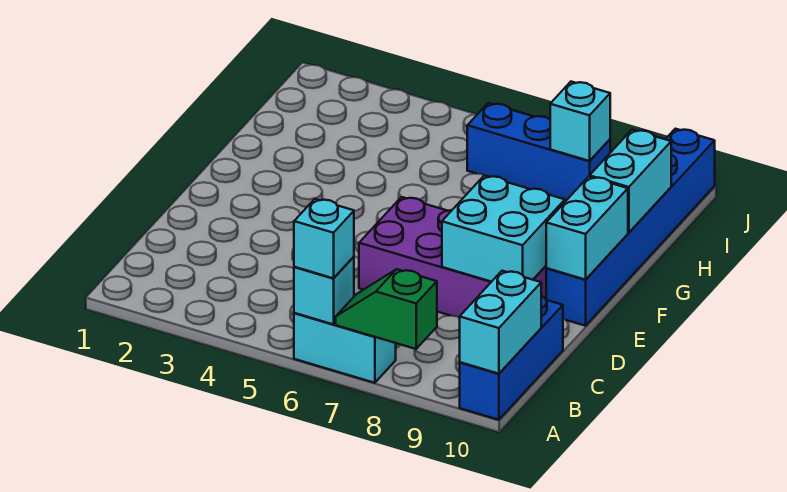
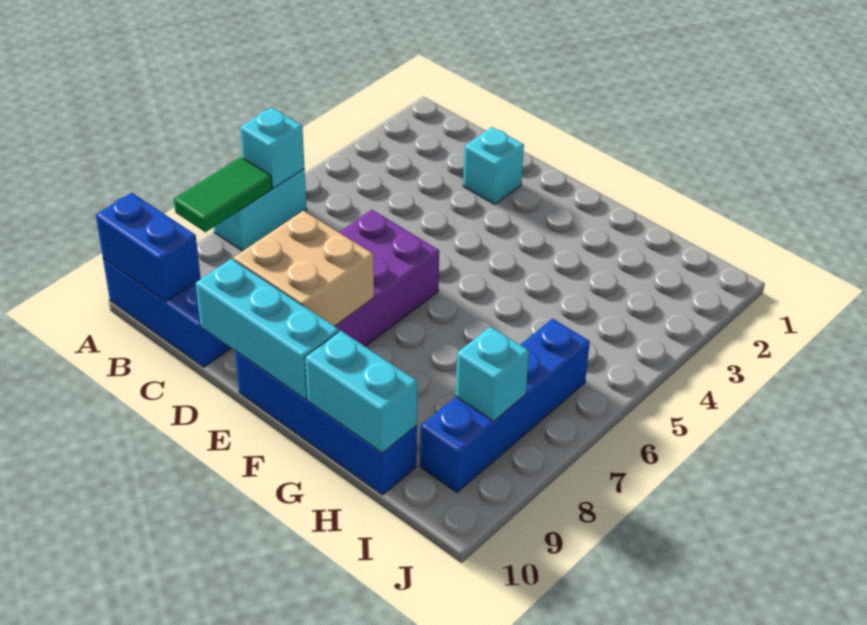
cyan brick A6 level 3 -> cyan brick D2 level 1
green slope A7:A8 level 2 top 8 -> green tile A7:A8 level 2
cyan brick A10:B10 level 2 -> blue brick A10:B10 level 2
cyan brick D8:E9 level 2 -> tan brick D8:E9 level 2
blue brick E10:J10 level 1 -> blue brick E10:H10 level 1
cyan brick E10:F10 level 2 -> cyan brick D10:F10 level 2
blue brick I6:I8 level 1 -> blue brick I6:I9 level 1

